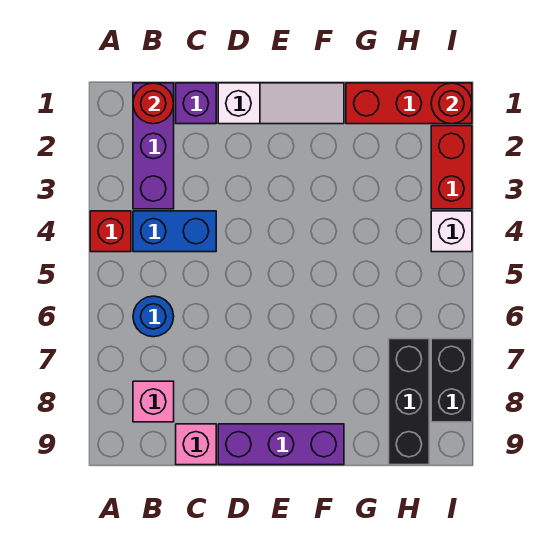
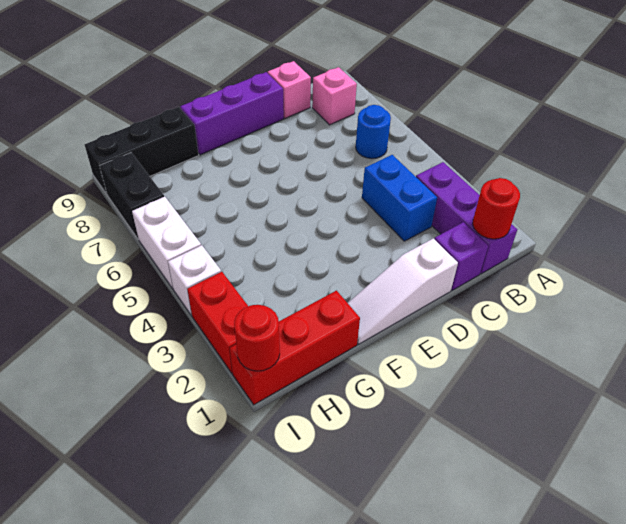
red brick A4 level 1 -> none
blue brick B4:C4 level 1 -> blue brick C3:C4 level 1
black brick H7:H9 level 1 -> black brick G9:I9 level 1
none -> white brick I5:I6 level 1

